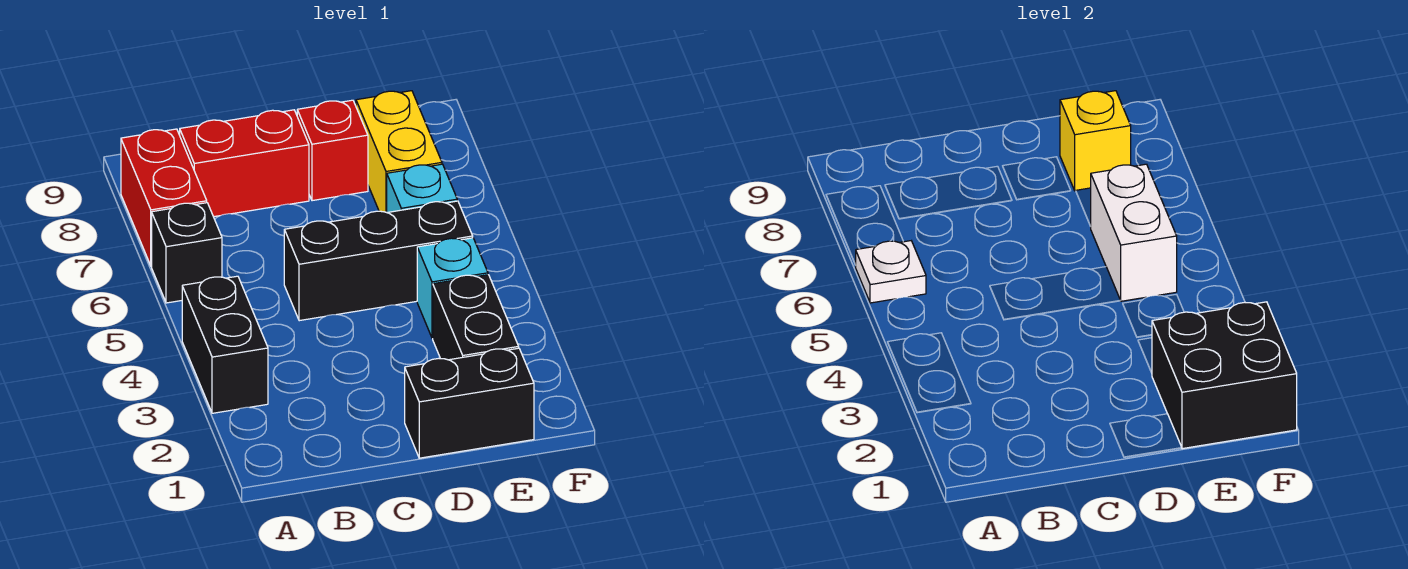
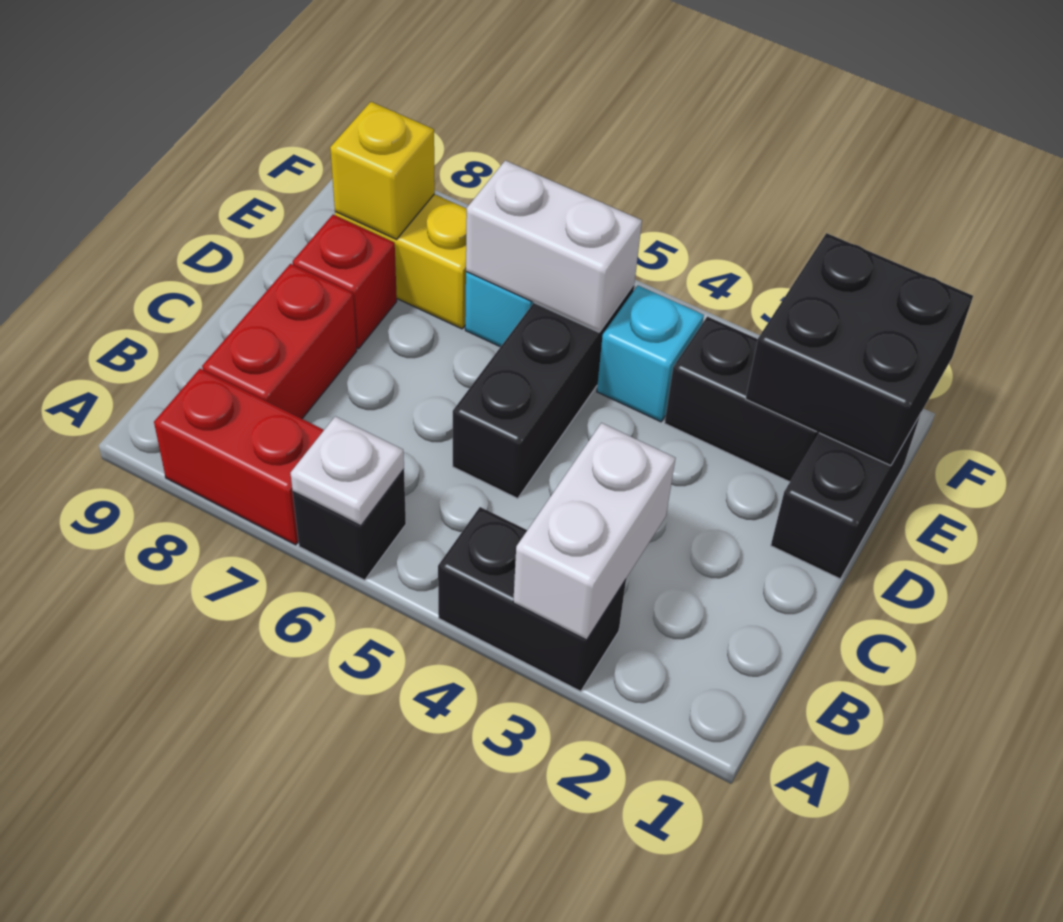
none -> white brick A3:B3 level 2

